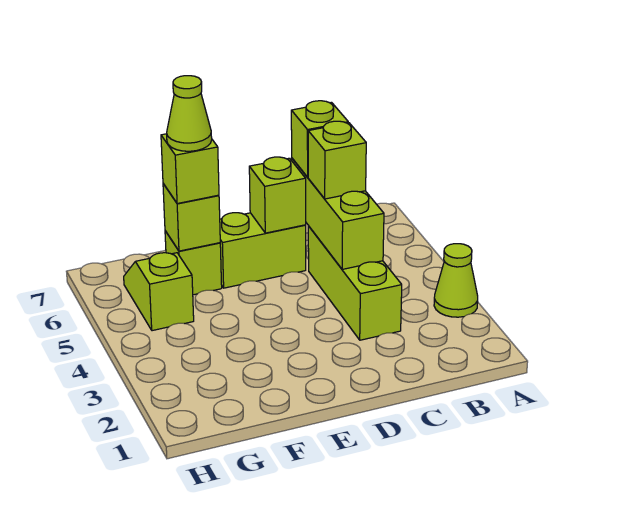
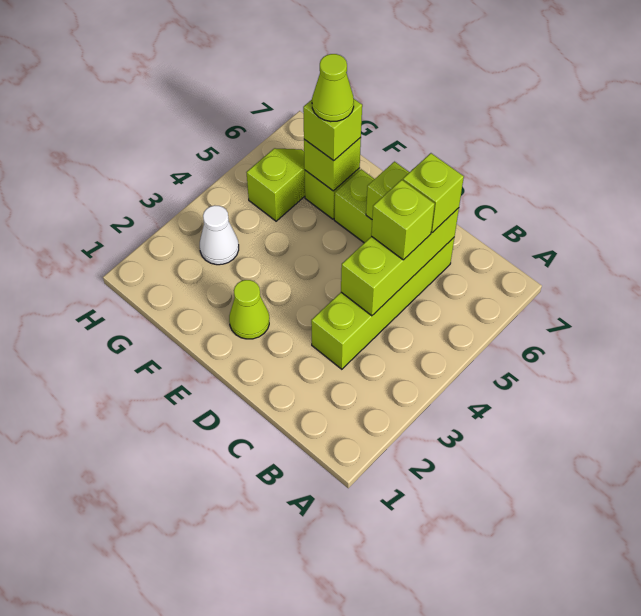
lime cone A3 level 1 -> lime cone E2 level 1
lime brick C3:C5 level 1 -> lime brick C3:C6 level 1
none -> white cone G3 level 1

